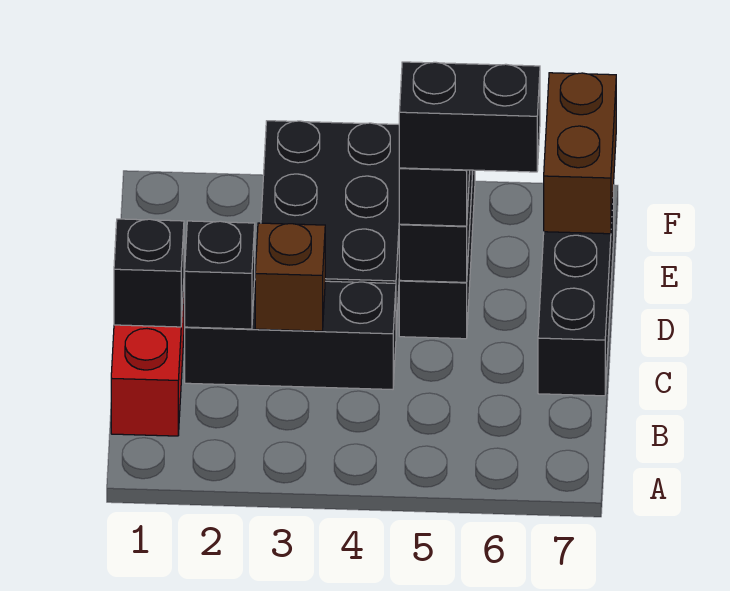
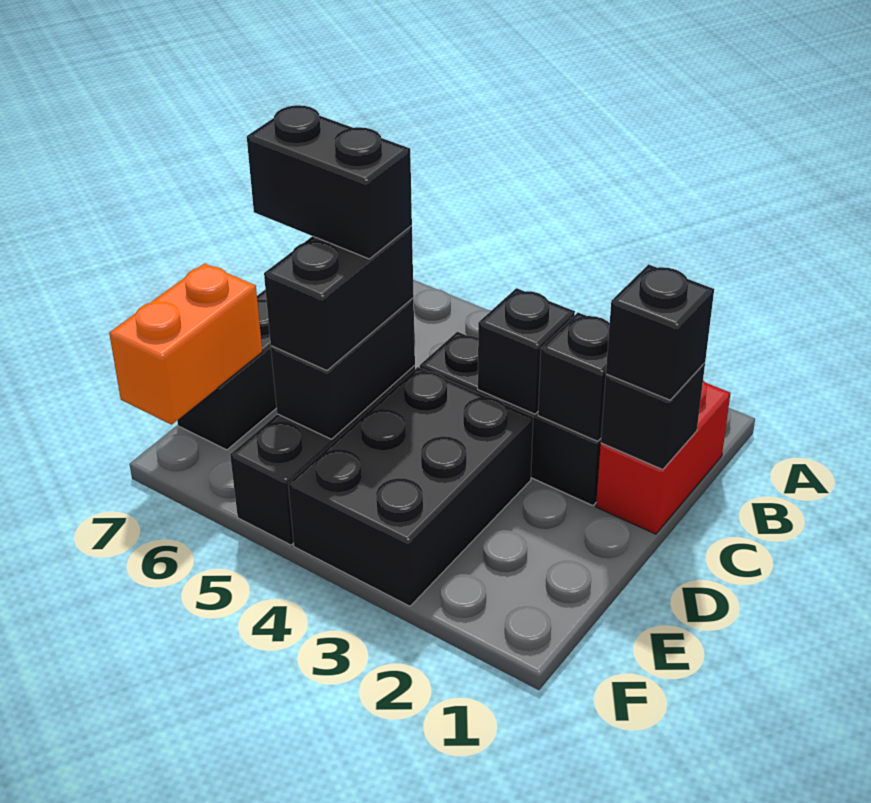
none -> black brick C1 level 3
brown brick C3 level 2 -> black brick C3 level 2
brown brick E7:F7 level 2 -> orange brick E7:F7 level 2

